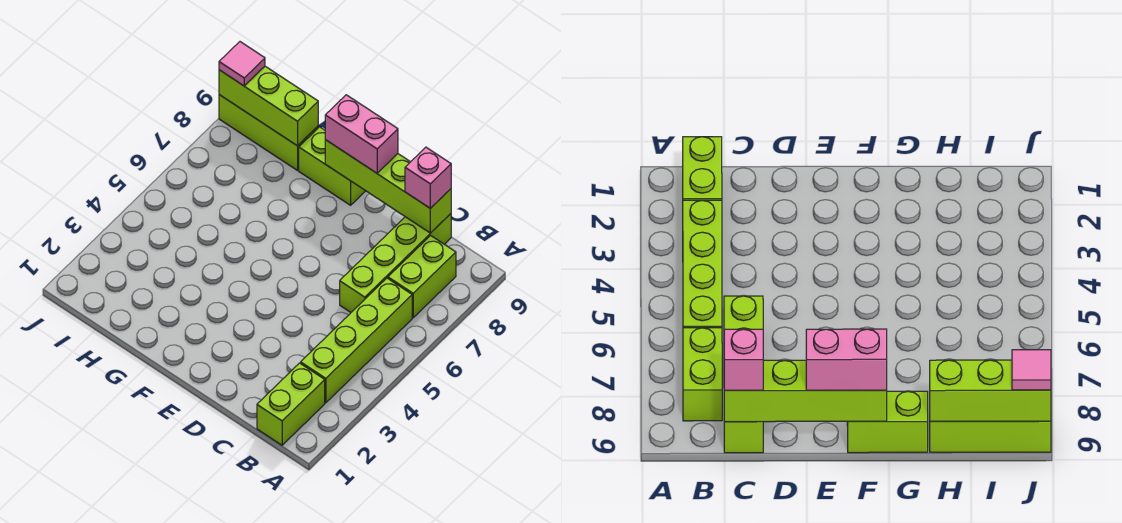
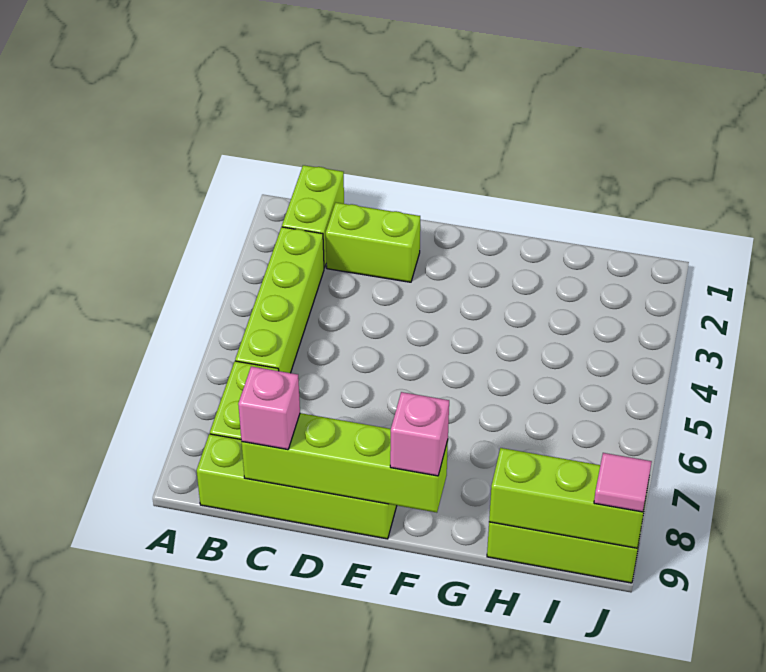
lime brick C6:C9 level 1 -> lime brick B9:E9 level 1
pink brick E9:F9 level 3 -> pink brick F9 level 3
lime brick F9:G9 level 1 -> lime brick C2:D2 level 1

